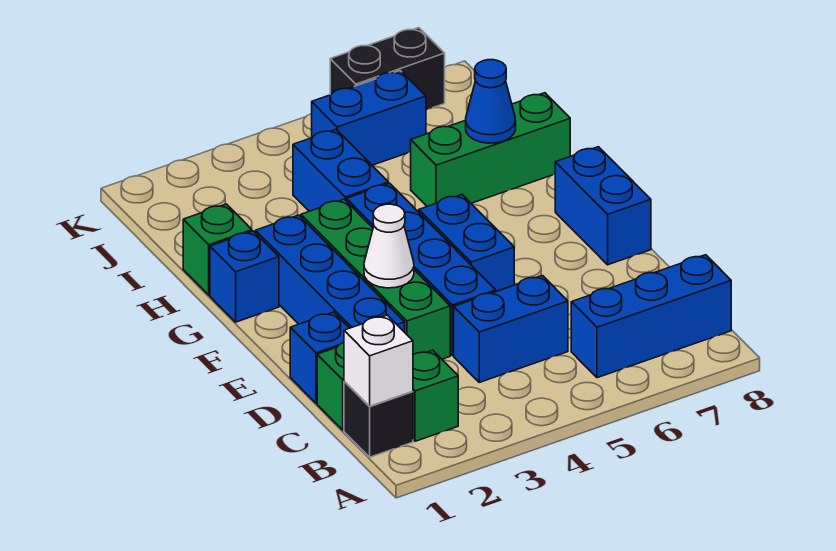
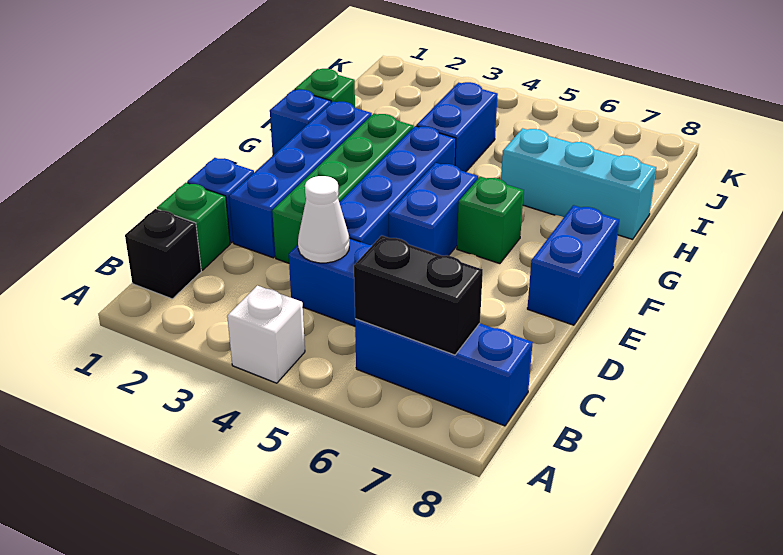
white brick B1 level 2 -> white brick A4 level 1
green brick B2 level 1 -> green brick F6 level 1
white cone E3 level 2 -> white cone C4 level 2
green brick H6:H8 level 1 -> cyan brick H6:H8 level 1
blue cone H7 level 2 -> none
blue brick J5:J6 level 1 -> none
black brick K6:K7 level 1 -> black brick B6:B7 level 2

